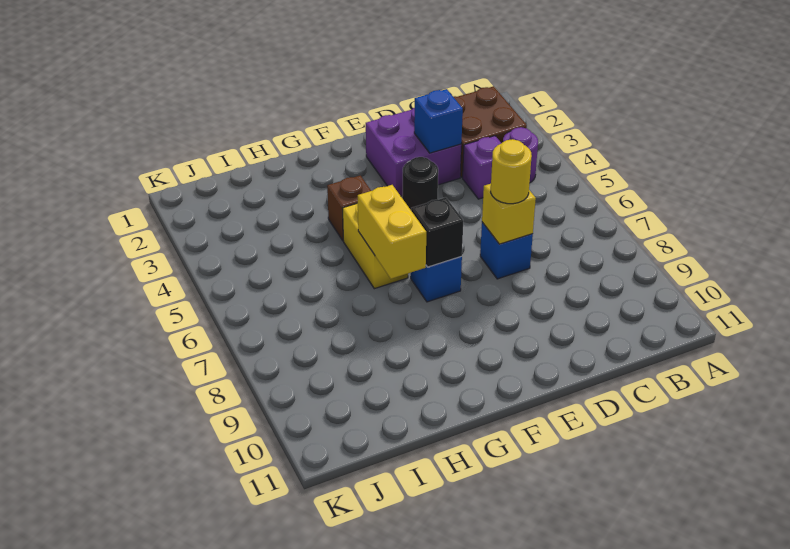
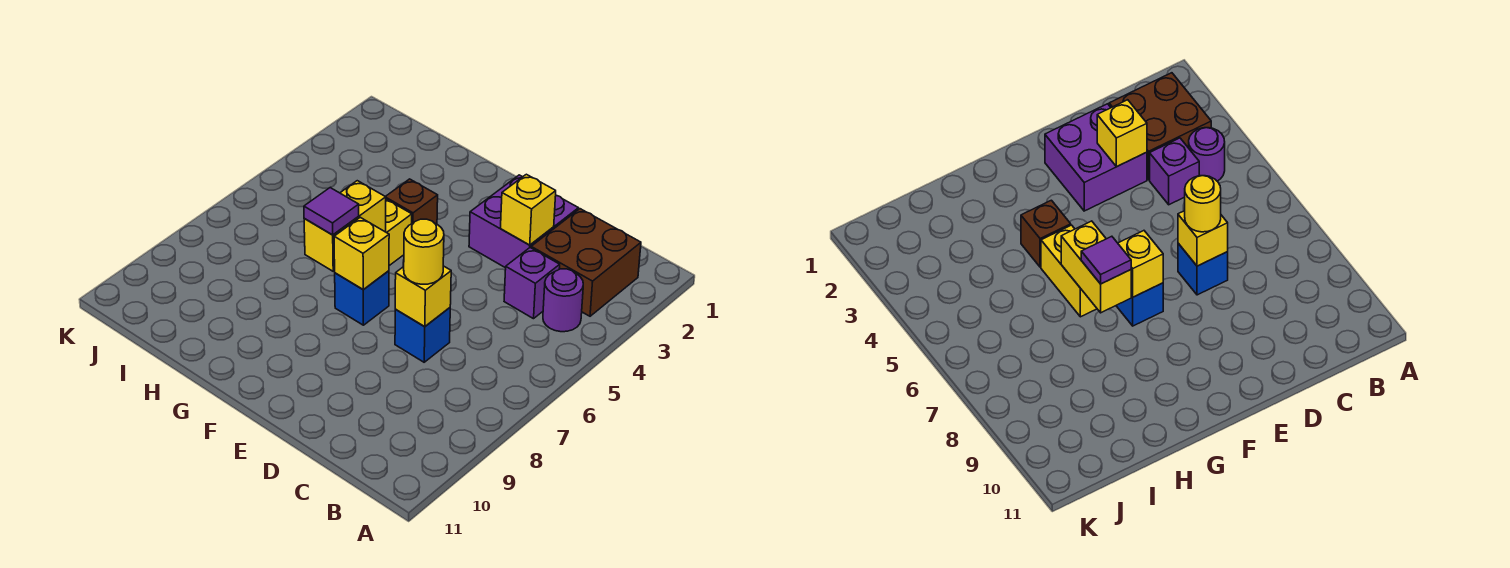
blue brick D3 level 2 -> yellow brick D3 level 2
black round brick E4 level 1 -> none
black brick F7 level 2 -> yellow brick F7 level 2
none -> purple tile G7 level 3

